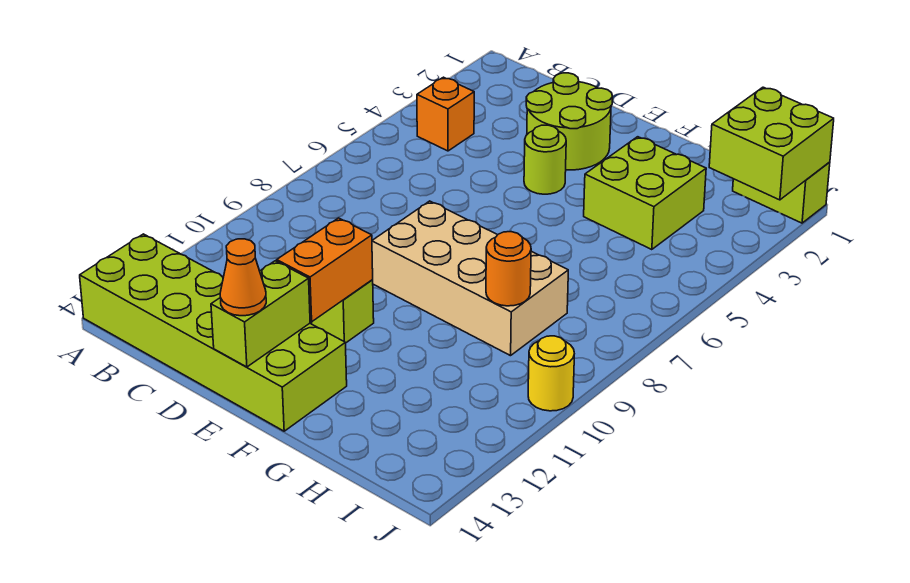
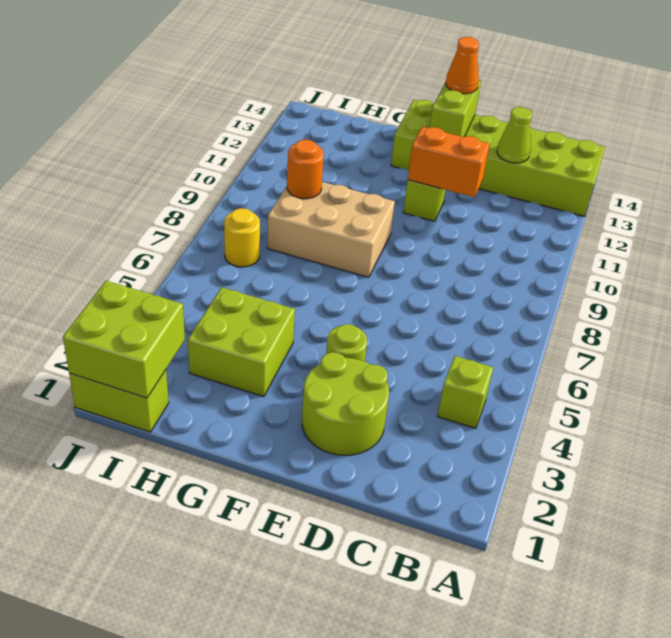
orange brick B4 level 1 -> lime brick B4 level 1
none -> lime cone C13 level 2
tan brick E8:H9 level 1 -> tan brick F8:H9 level 1
orange brick E11:E12 level 2 -> orange brick D11:E11 level 2
yellow round brick J10 level 1 -> yellow round brick I7 level 1

